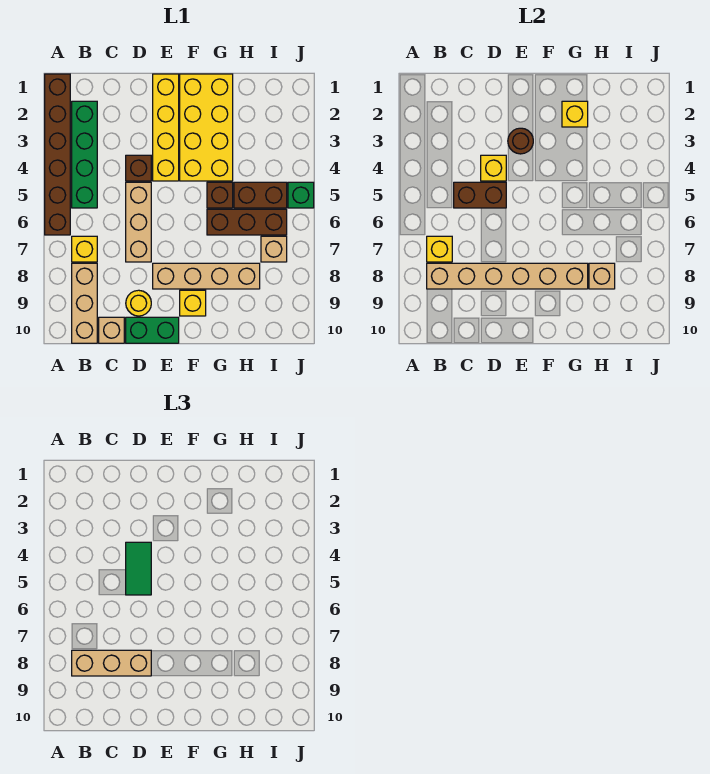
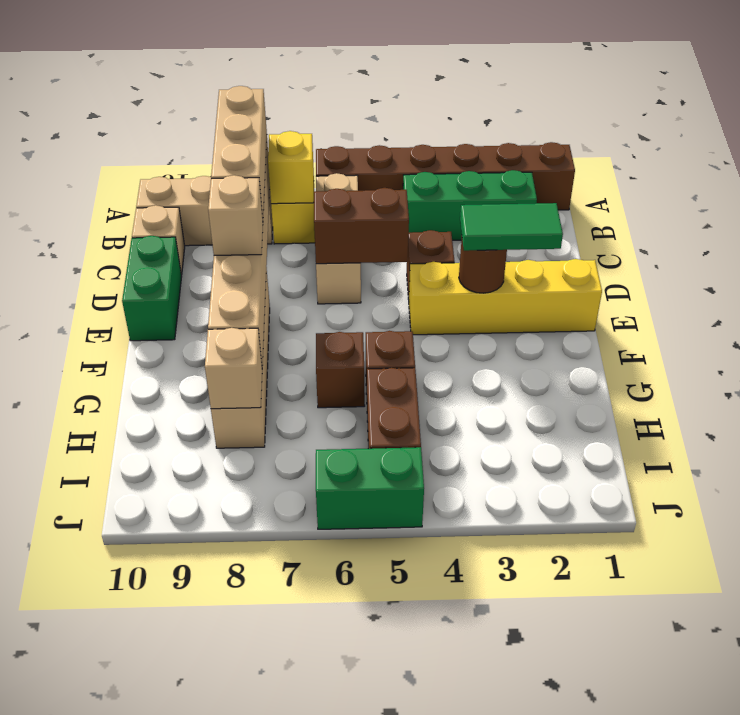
green brick B2:B5 level 1 -> green brick B2:B4 level 1
brown brick C5:D5 level 2 -> brown brick D5:D6 level 2
yellow brick D4 level 2 -> none
green tile D4:D5 level 3 -> green tile E2:E3 level 3
tan brick D5:D7 level 1 -> tan brick B6:D6 level 1
yellow round brick D9 level 1 -> none
yellow brick F1:G4 level 1 -> none
yellow brick F9 level 1 -> none
yellow brick G2 level 2 -> none
brown brick G6:I6 level 1 -> brown brick G6 level 1
tan brick I7 level 1 -> tan brick E8 level 3
green brick J5 level 1 -> green brick J5:J6 level 1

